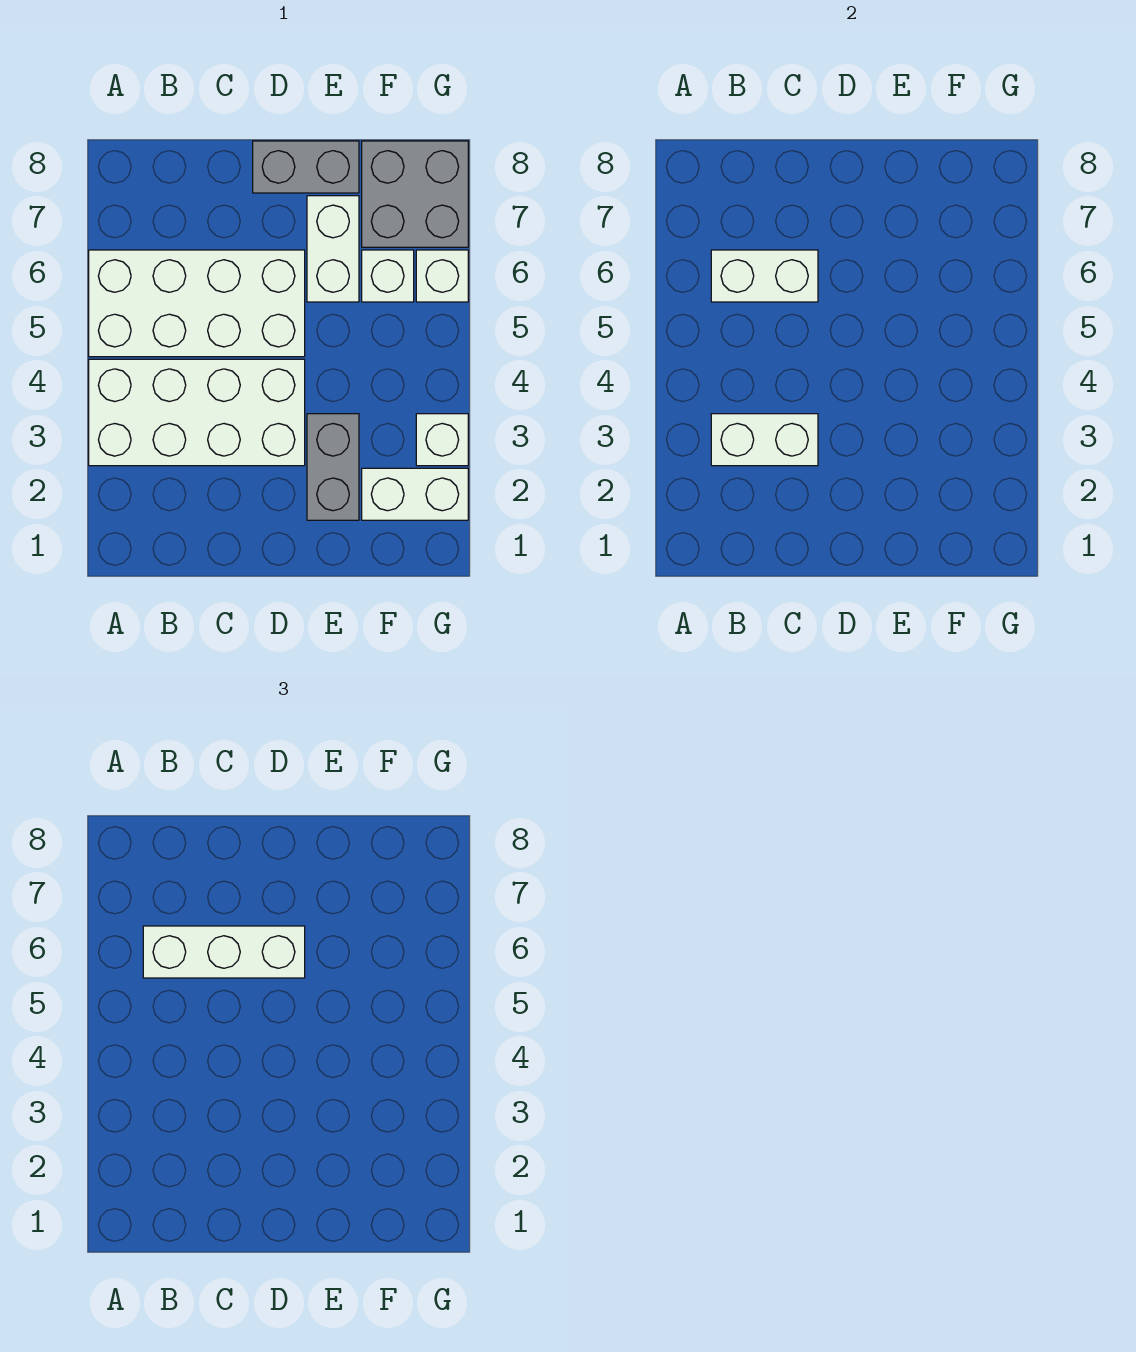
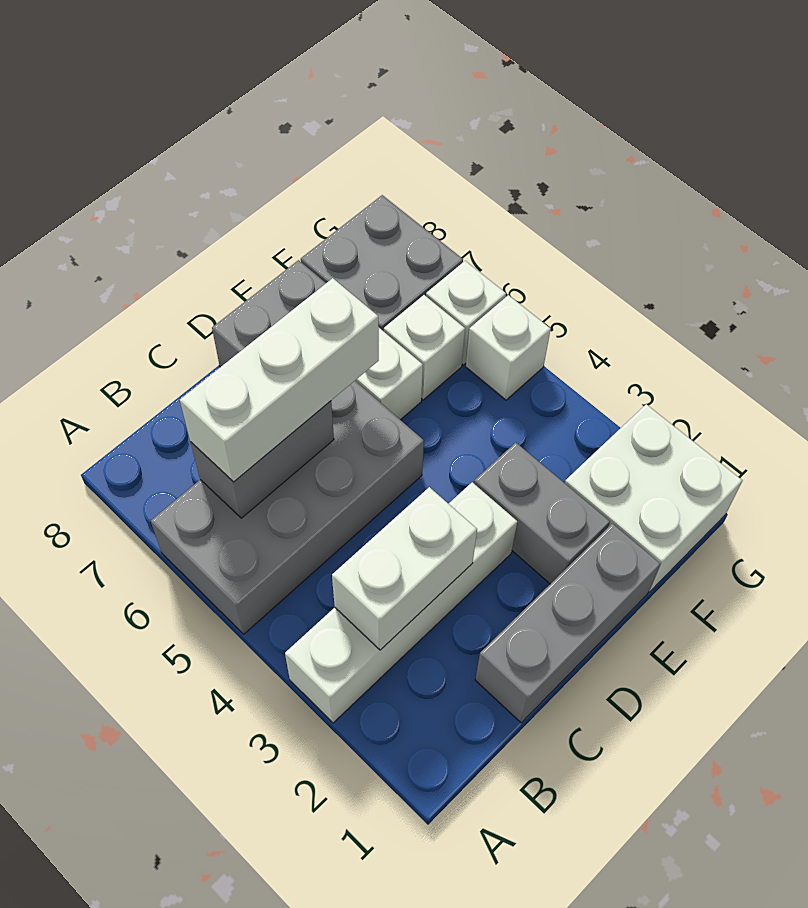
white brick A3:D4 level 1 -> white brick A3:D3 level 1
white brick A5:D6 level 1 -> grey brick A5:D6 level 1
white brick B6:C6 level 2 -> grey brick B6:C6 level 2
none -> grey brick C1:E1 level 1
white brick F2:G2 level 1 -> white brick F1:G2 level 1
white brick G3 level 1 -> white brick G5 level 1

